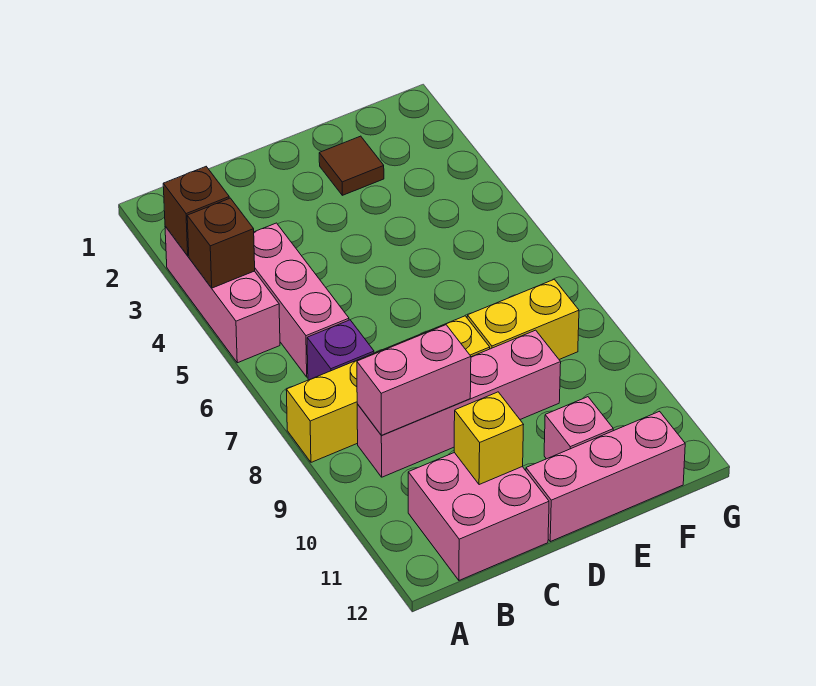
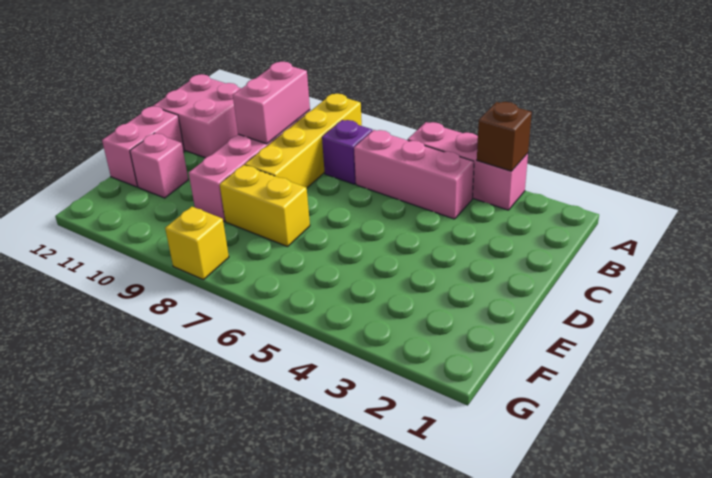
brown brick A4 level 2 -> none
yellow brick C11 level 2 -> yellow brick G8 level 1
pink brick D12:F12 level 1 -> pink brick D12:E12 level 1
brown tile E2 level 1 -> none
yellow brick E8:F8 level 1 -> yellow brick E7:E8 level 1

